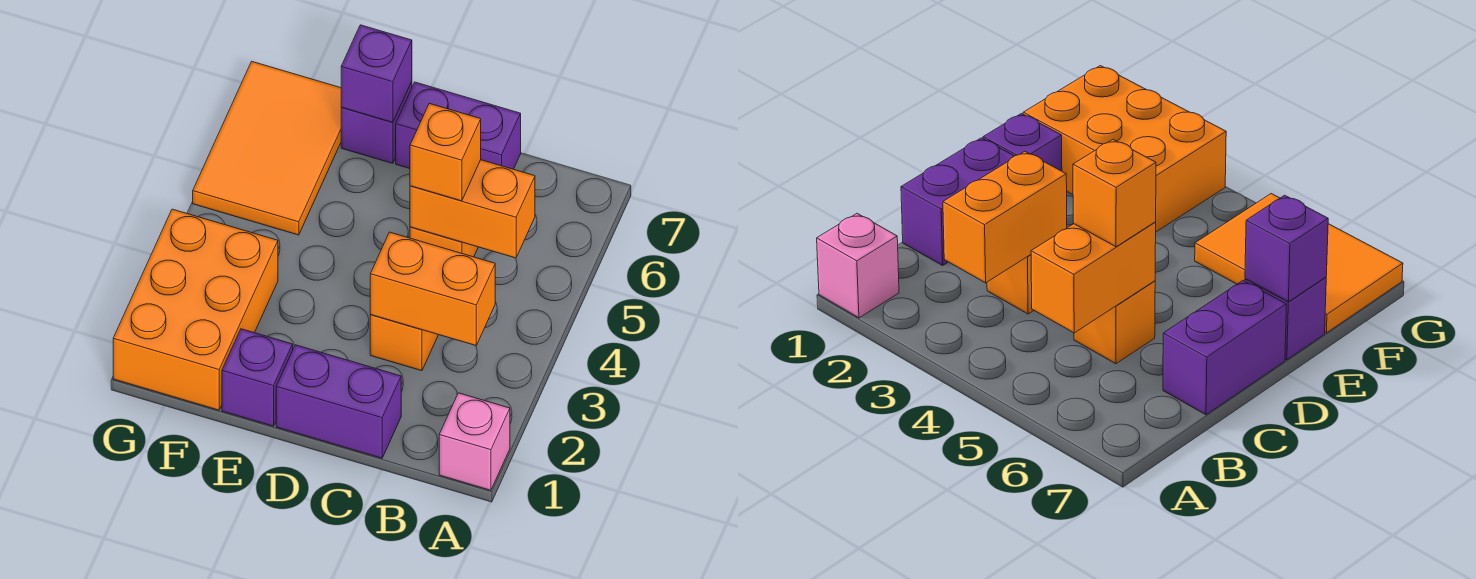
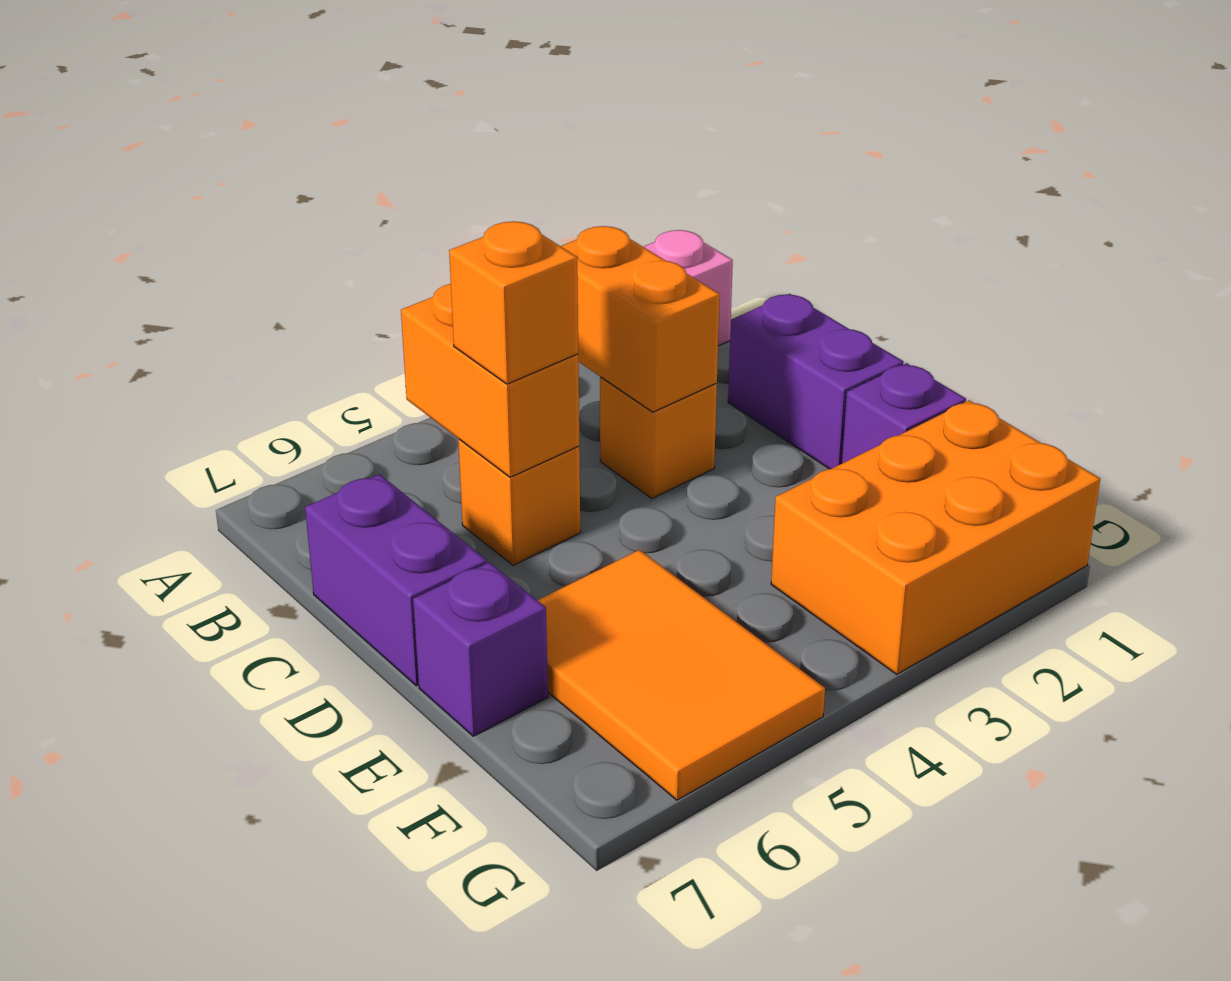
purple brick E7 level 2 -> none
orange tile F5:G7 level 1 -> orange tile E5:G6 level 1

